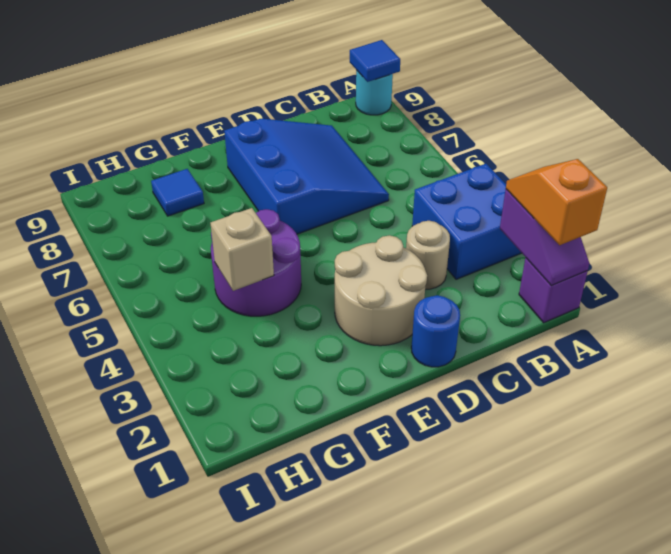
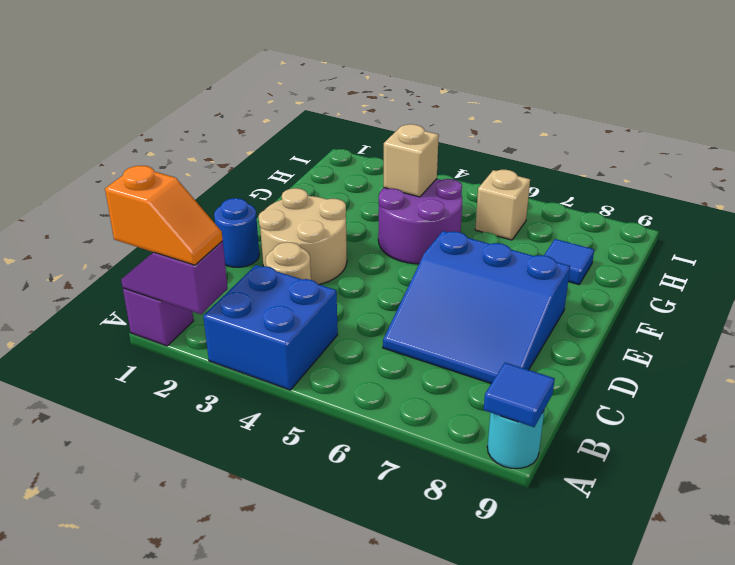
none -> tan brick H6 level 1

